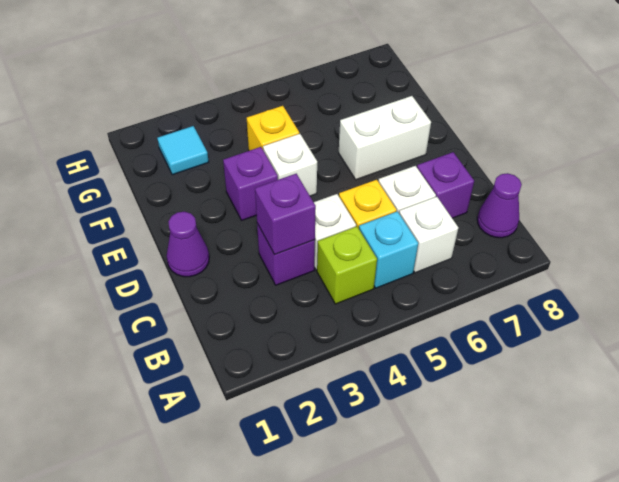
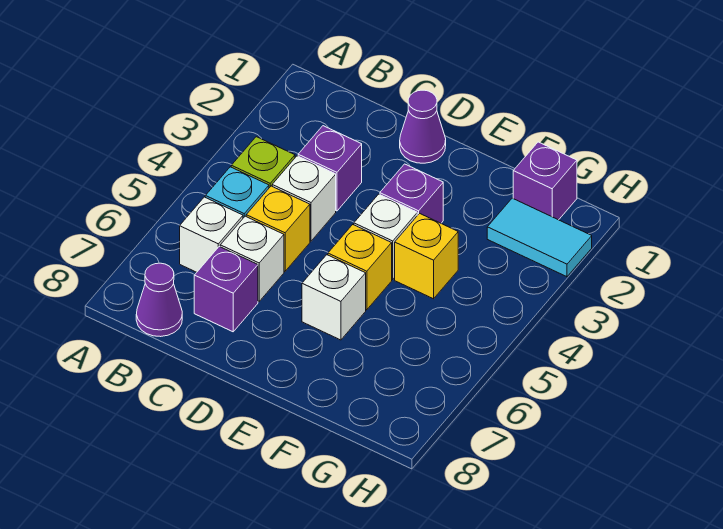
purple brick C3 level 2 -> purple brick G1 level 1
none -> yellow brick E5 level 1
white brick E6:E7 level 1 -> white brick E6 level 1
cyan tile G2 level 1 -> cyan tile G2:H2 level 1

